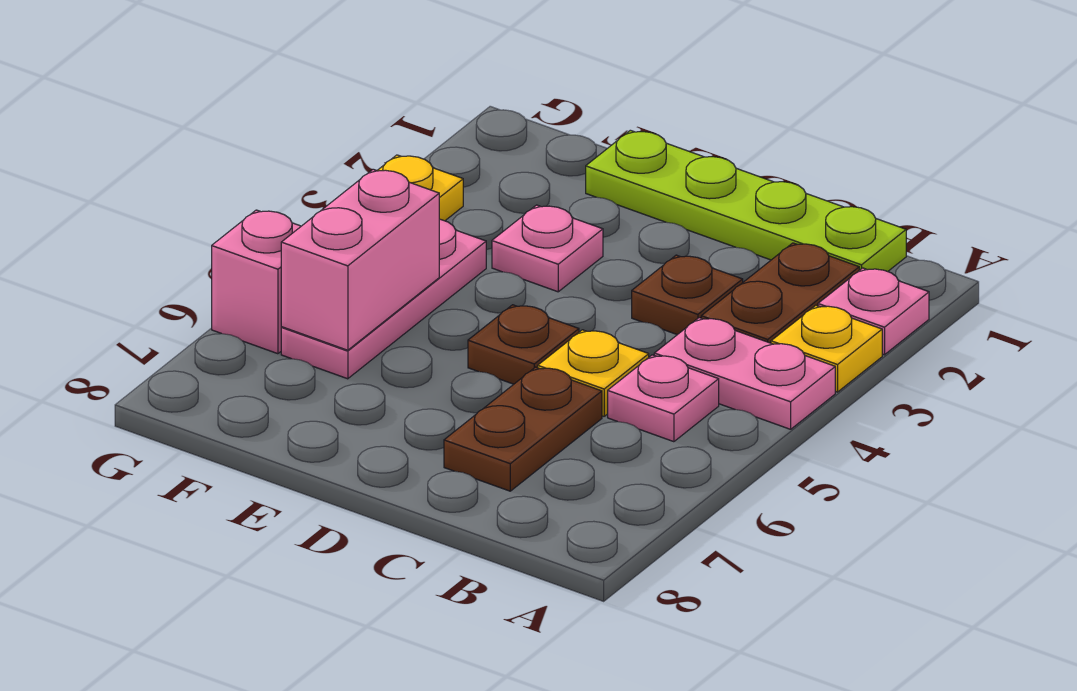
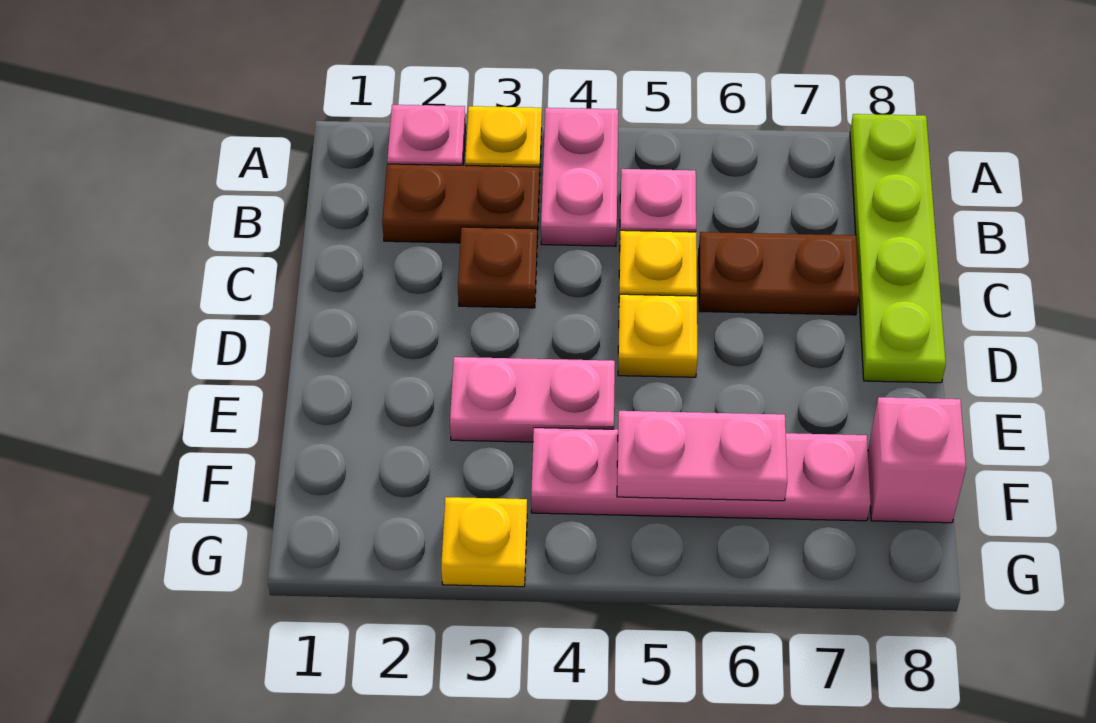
lime plate B1:E1 level 1 -> lime plate A8:D8 level 1
brown plate D5 level 1 -> yellow plate D5 level 1
pink plate E3 level 1 -> pink plate E3:E4 level 1
pink plate F4:F6 level 1 -> pink plate F4:F7 level 1
pink brick F5:F6 level 2 -> pink plate F5:F6 level 2
pink brick G6 level 1 -> pink brick F8 level 1

